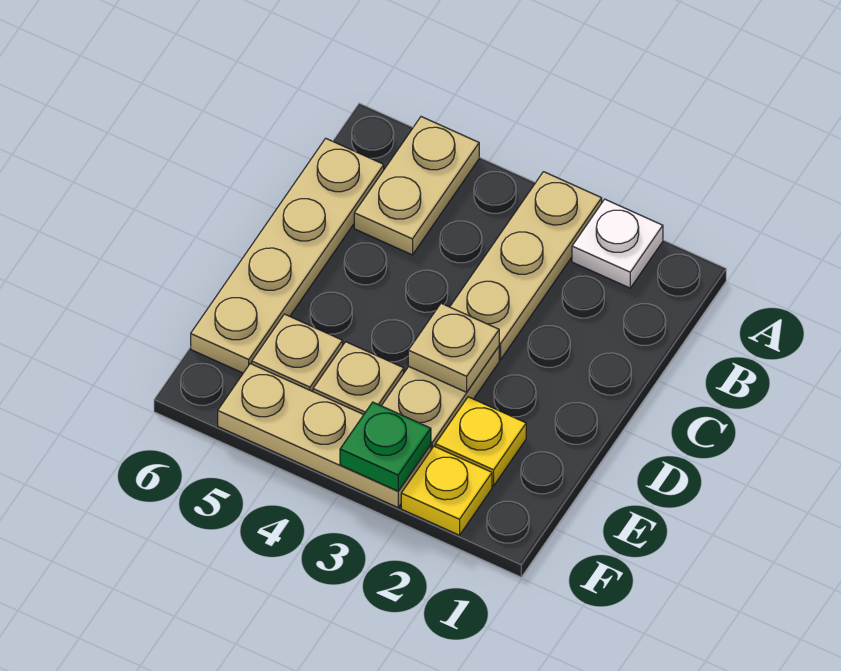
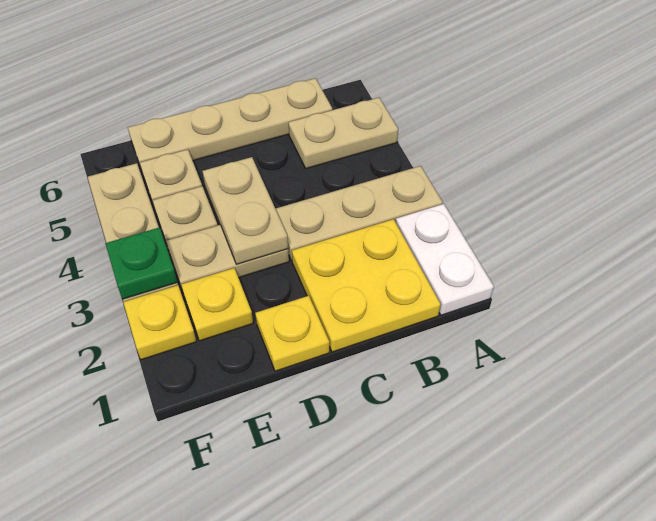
white plate A2 level 1 -> white plate A1:A2 level 1
none -> yellow plate B1:C2 level 1
none -> yellow plate D1 level 1
tan plate D3 level 2 -> tan plate D3:D4 level 2

